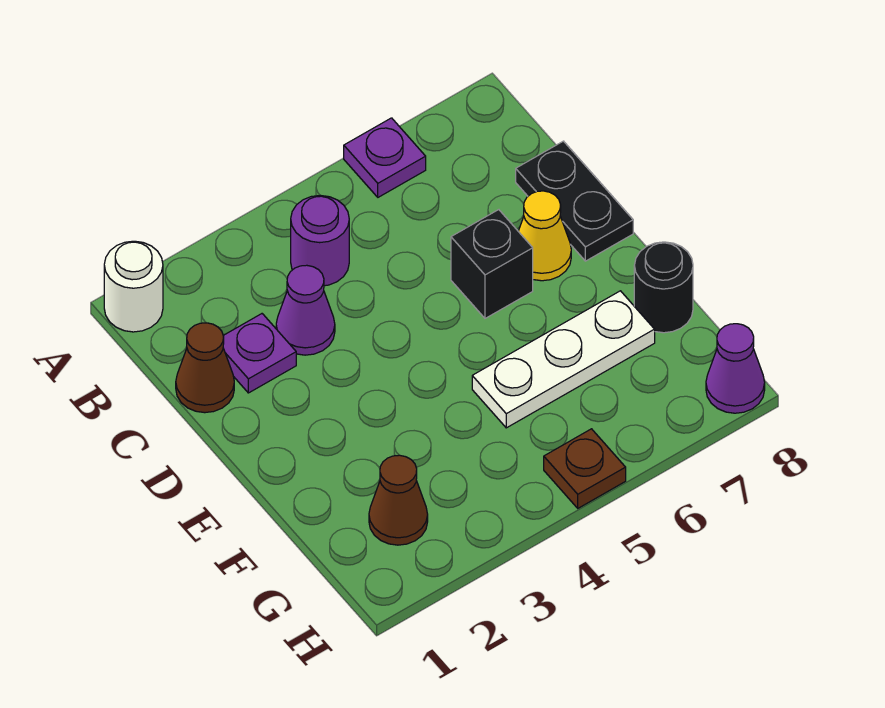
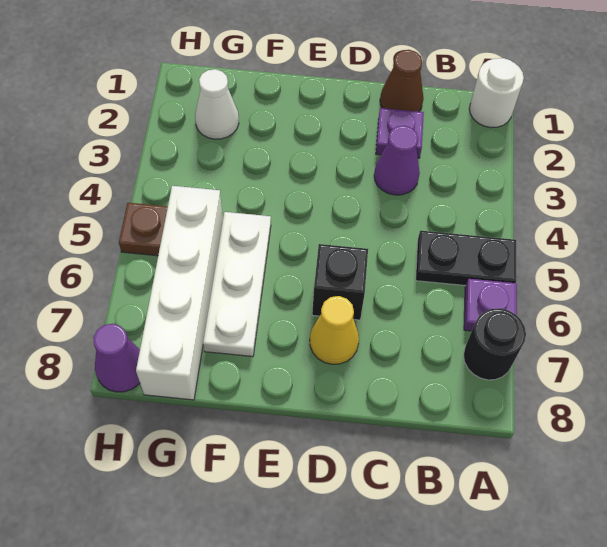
purple round brick B4 level 1 -> none
black plate C8:D8 level 1 -> black plate A5:B5 level 1
black round brick F8 level 1 -> black round brick A7 level 1
brown cone G2 level 1 -> white cone G2 level 1
none -> white brick G5:G8 level 1

